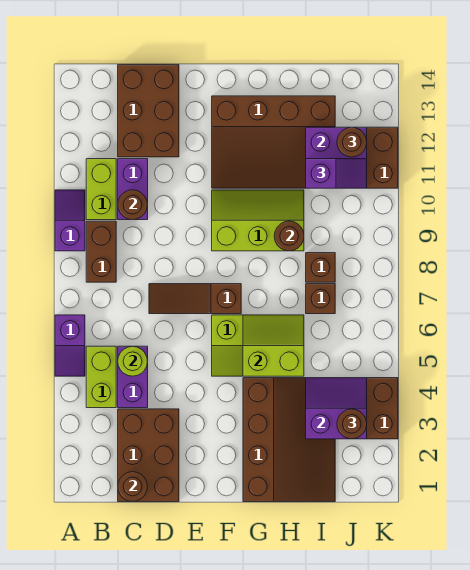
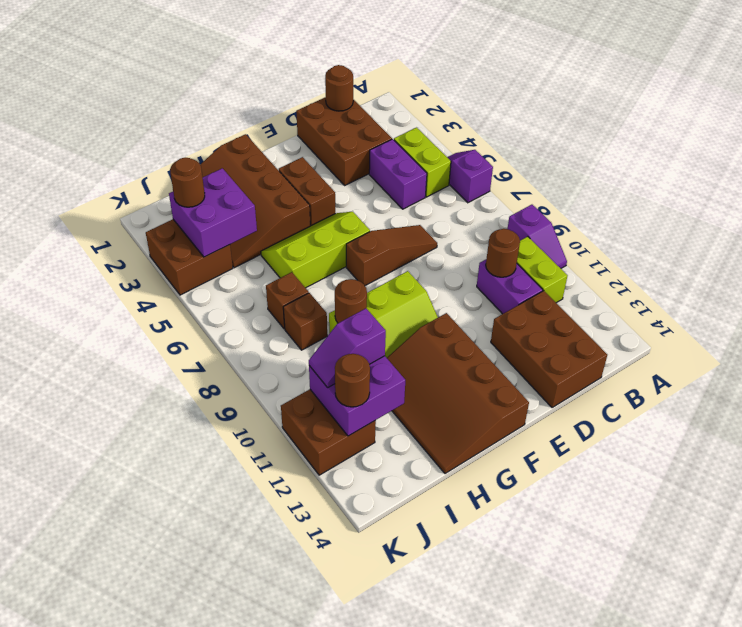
brown brick B8:B9 level 1 -> brown brick F3:F4 level 1
lime round brick C5 level 2 -> none
brown slope F11:I13 level 1 top 13 -> brown slope F11:H14 level 1 top F
lime slope G5:H6 level 2 top 5 -> none
purple slope I3:J4 level 2 top 3 -> purple brick I3:J4 level 2

